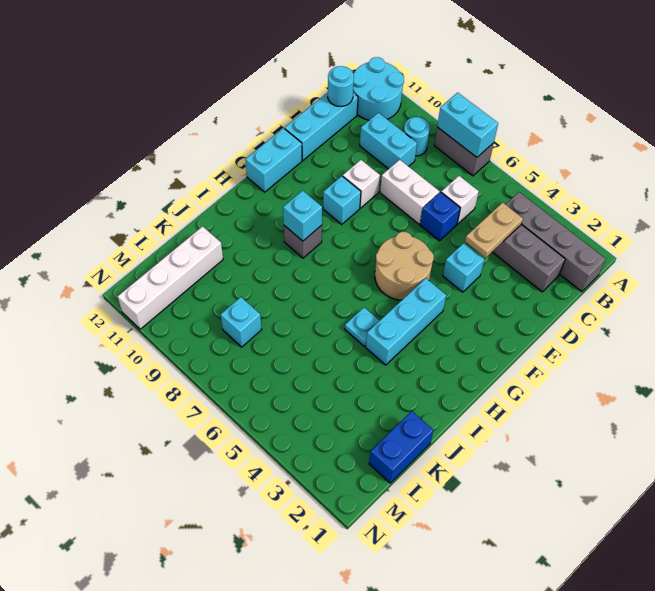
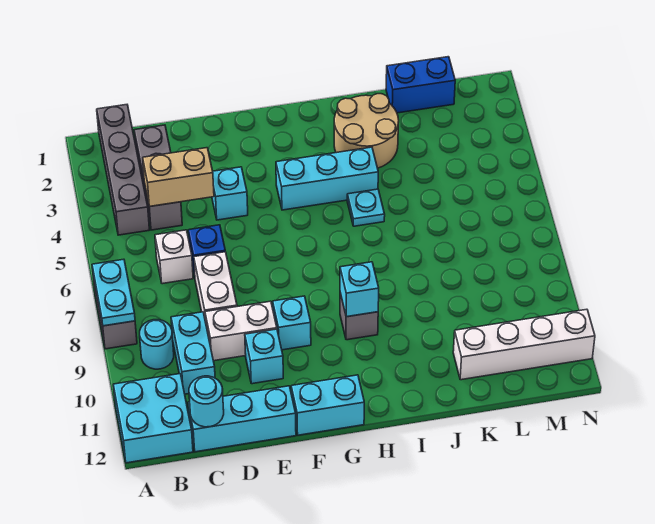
cyan brick A7:A8 level 2 -> cyan plate A7:A8 level 2
cyan round brick A11:B12 level 1 -> cyan brick A11:B12 level 1
tan plate C4:D4 level 2 -> tan brick C4:D4 level 2
white brick E9 level 1 -> white brick D9:E9 level 1
tan round brick F5:G6 level 1 -> tan round brick I2:J3 level 1
cyan brick L8 level 1 -> cyan brick E10 level 1

